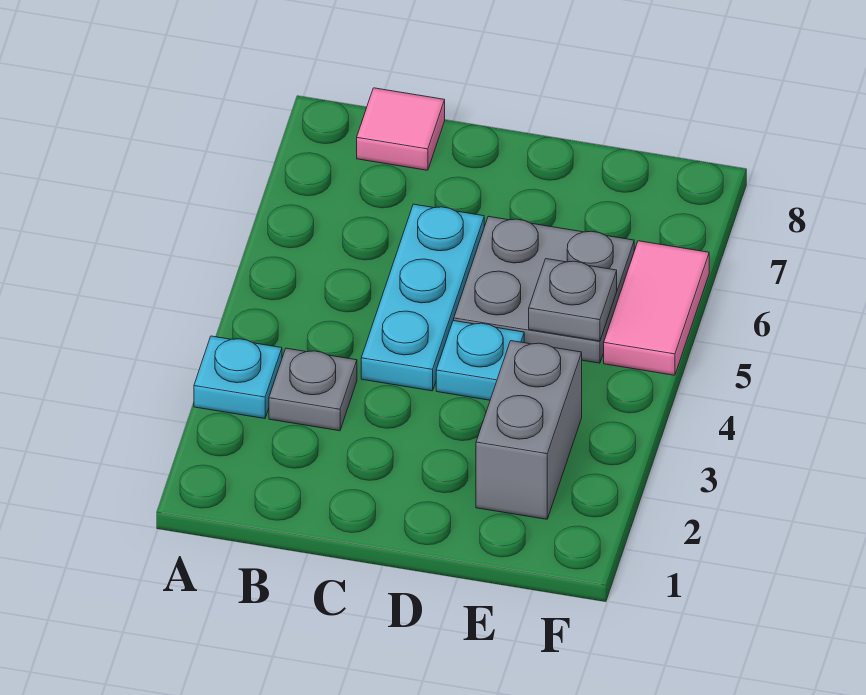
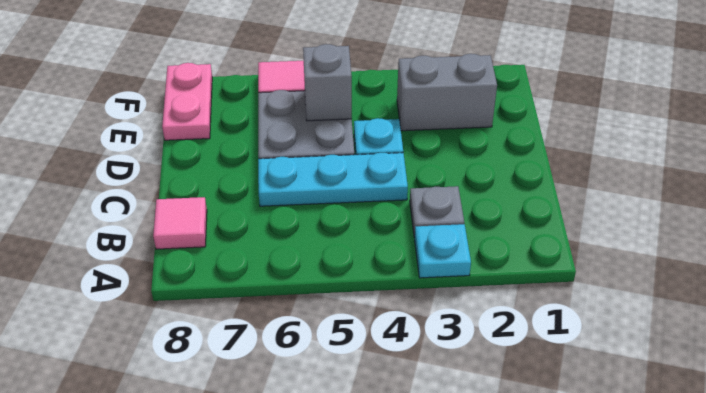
grey plate E5 level 2 -> grey brick E5 level 2
none -> pink plate E8:F8 level 1

